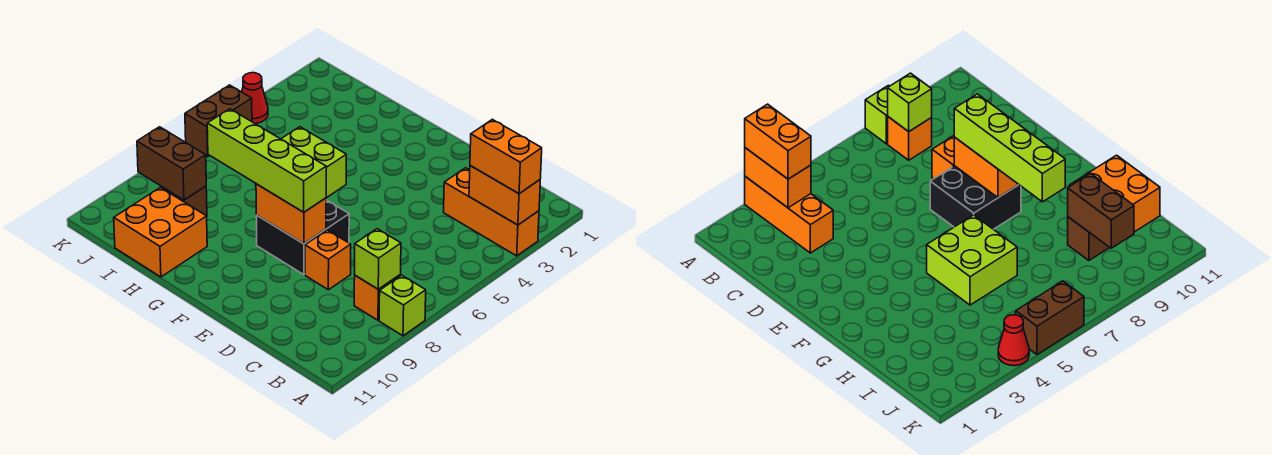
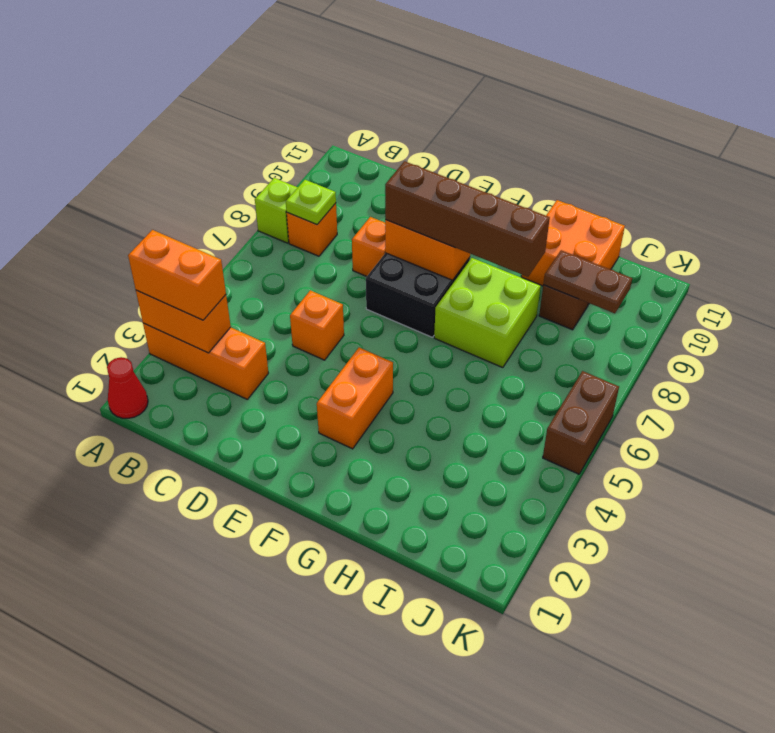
lime brick B8 level 2 -> lime plate B8 level 2
none -> orange brick D5 level 1
lime brick E8:H8 level 3 -> brown brick E8:H8 level 3
none -> orange brick F3:F4 level 1
lime brick G5:H6 level 1 -> lime brick G7:H8 level 1
brown brick I9:J9 level 2 -> brown plate I9:J9 level 2
red cone K4 level 1 -> red cone A1 level 1

